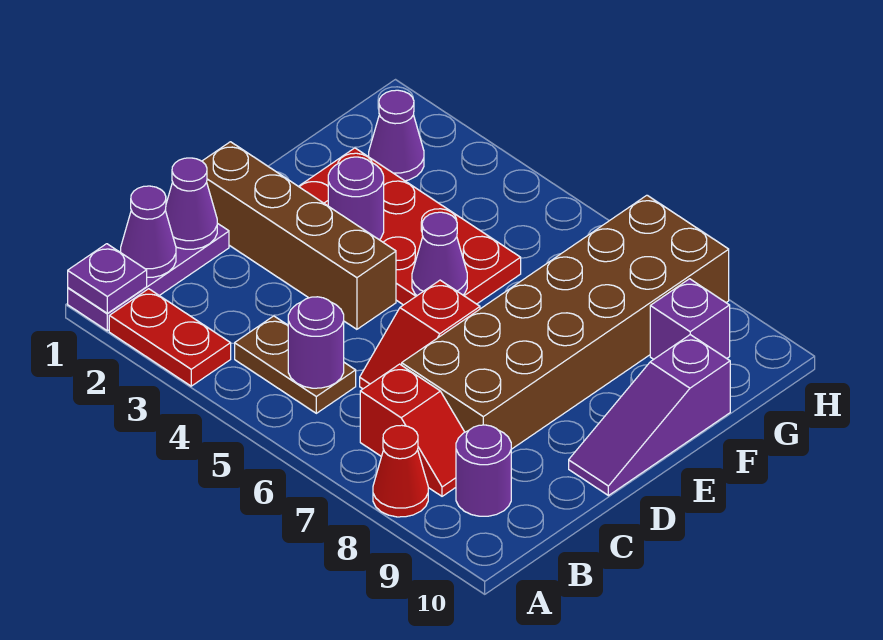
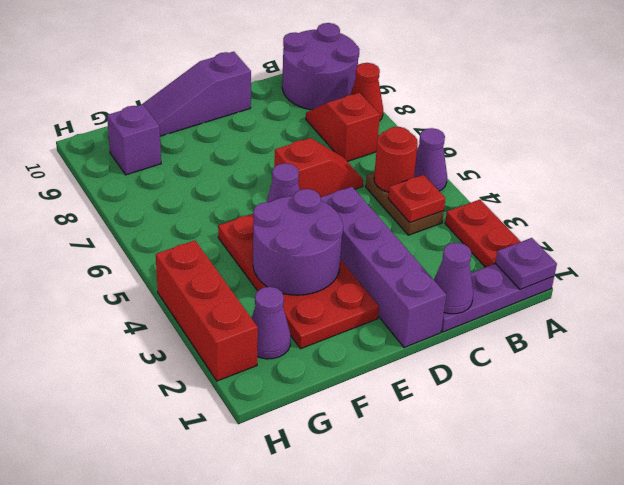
purple cone B1 level 2 -> purple cone A5 level 1
none -> red plate B4 level 2
purple round brick B5 level 2 -> red round brick B5 level 2
purple round brick B9 level 1 -> purple round brick A9:B10 level 1
brown brick C7:H8 level 1 -> none
brown brick D1:D4 level 1 -> purple brick D1:D4 level 1
purple slope D10:F10 level 1 top F -> purple slope D10:F10 level 1 top D
purple round brick E3 level 2 -> purple round brick E3:F4 level 2
none -> red brick H2:H4 level 1

